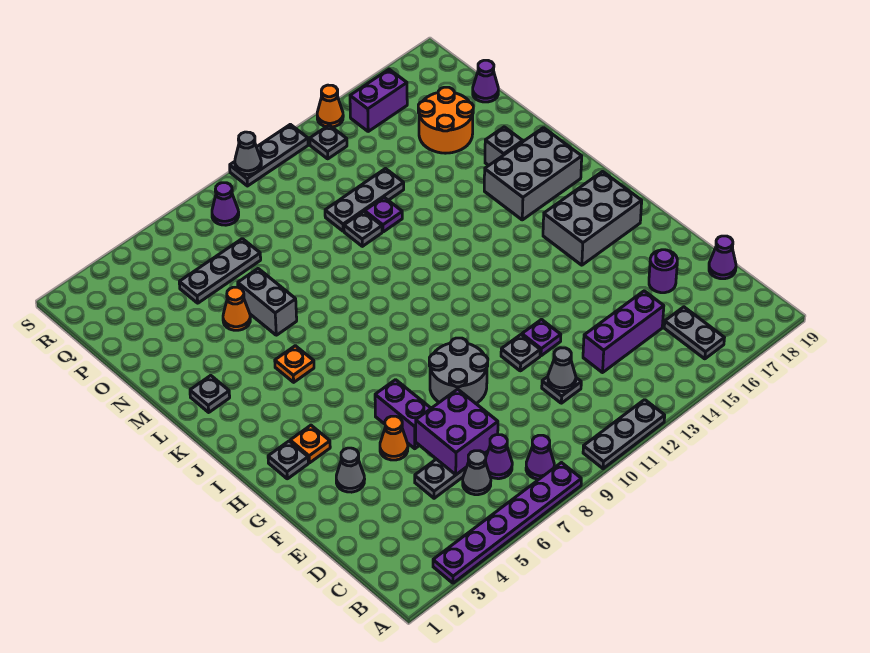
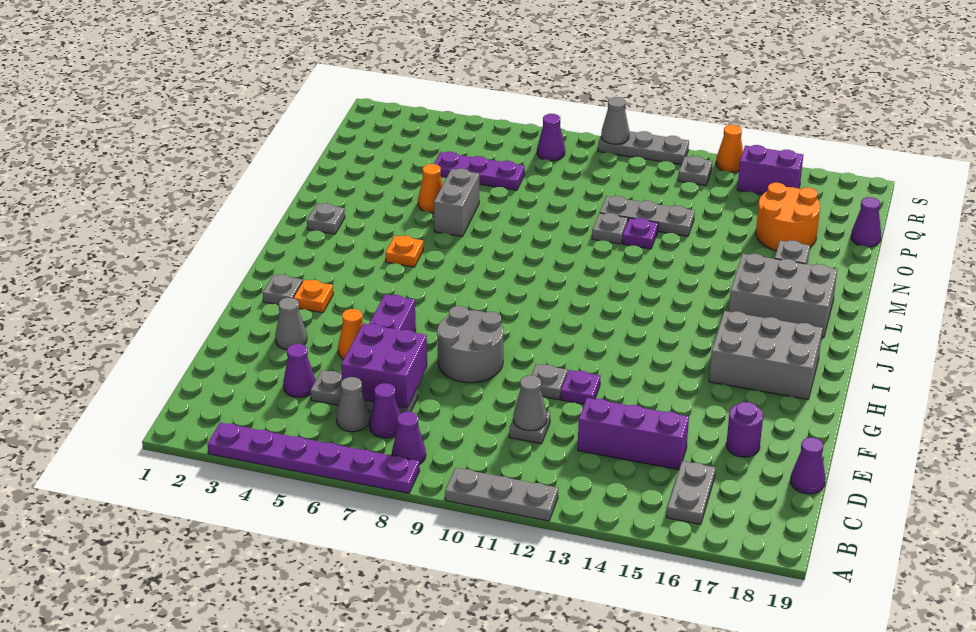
none -> purple cone D4 level 1
grey plate P5:P7 level 1 -> purple plate P5:P7 level 1

